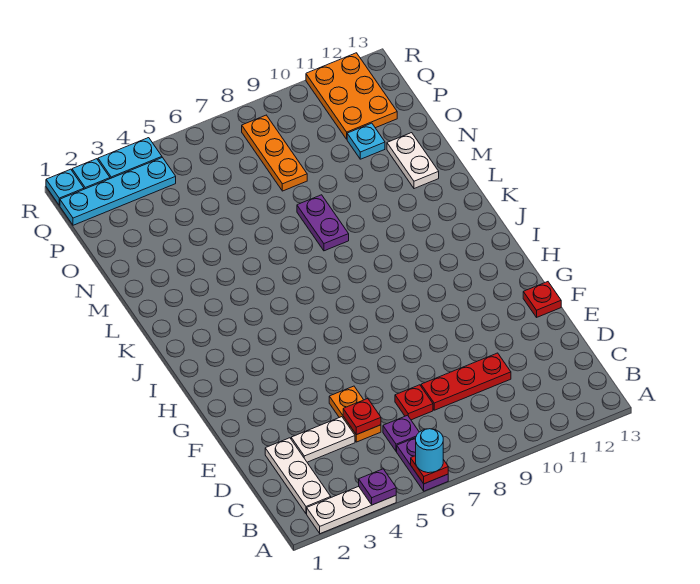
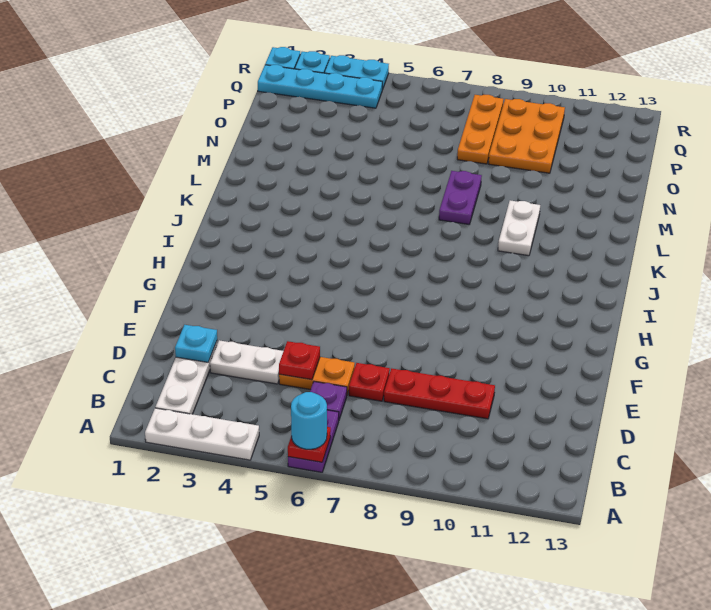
purple plate A4 level 2 -> none
orange plate D5:E5 level 1 -> orange plate D5:D6 level 1
red plate F13 level 1 -> none
white plate M12:N12 level 1 -> white plate K10:L10 level 1
cyan plate O11 level 1 -> cyan plate D2 level 2
orange plate P11:R12 level 1 -> orange plate O9:Q10 level 1

